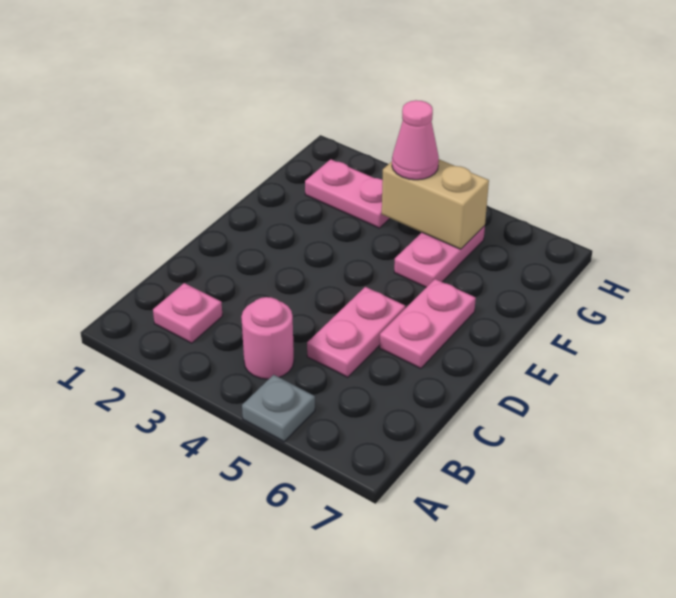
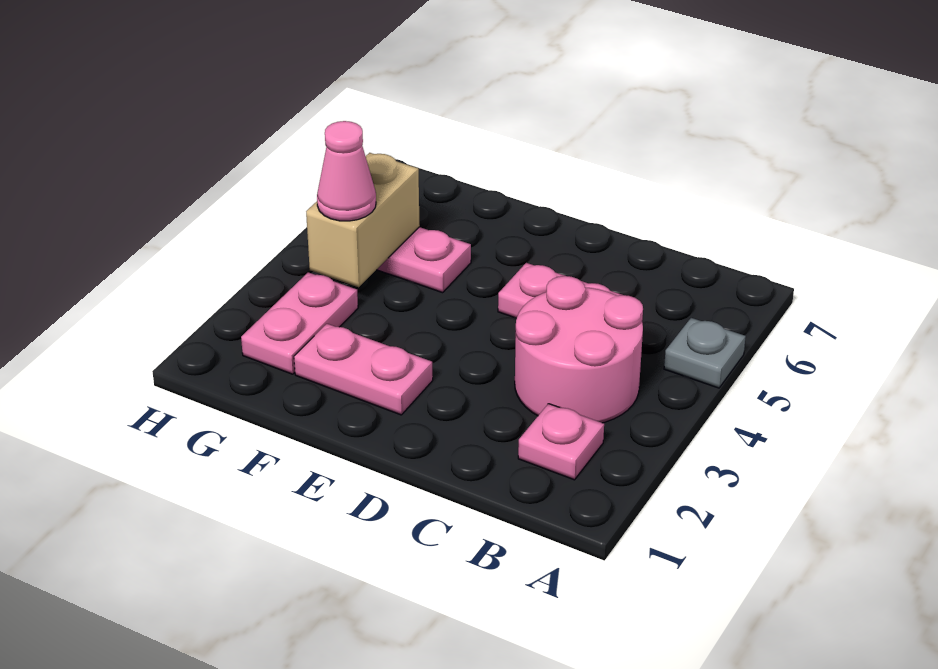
pink round brick B4 level 1 -> pink round brick B3:C4 level 1
pink plate D6:E6 level 1 -> pink plate E2:F2 level 1

